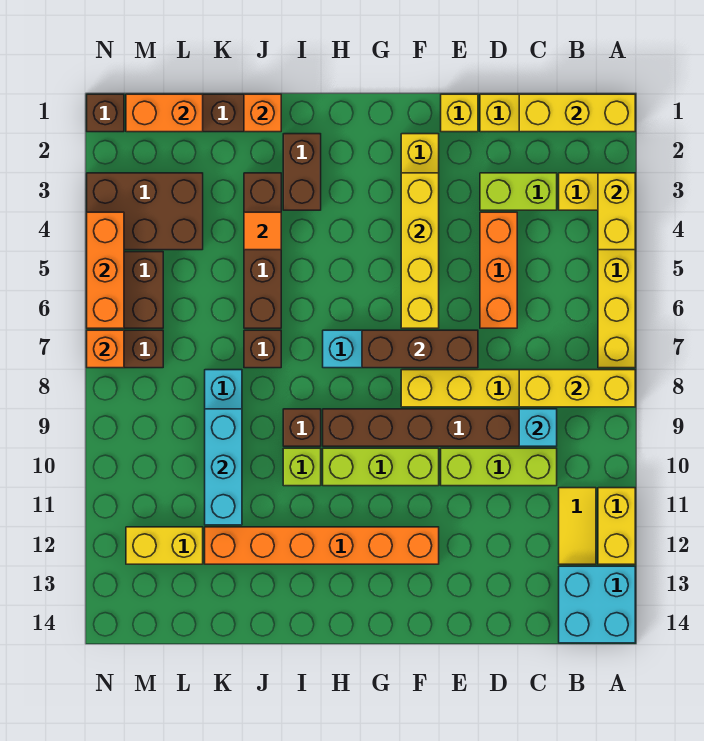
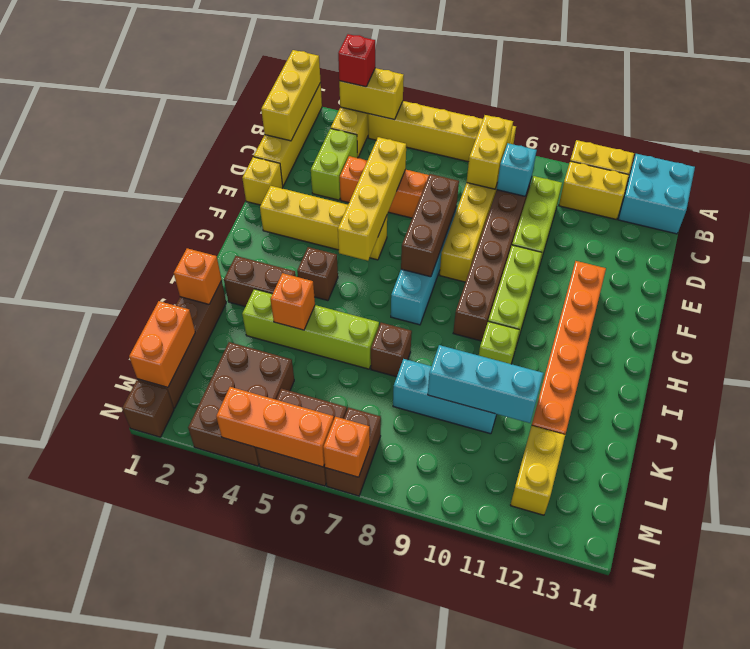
none -> red brick A3 level 3
yellow brick A8:C8 level 2 -> yellow brick B8:C8 level 2
yellow tile B11:B12 level 1 -> yellow brick B11:B12 level 1
yellow brick F3:F6 level 2 -> yellow brick D5:G5 level 2
brown brick I9 level 1 -> brown brick H4 level 1
brown brick J3:J6 level 1 -> lime brick J3:J6 level 1
orange tile J4 level 2 -> orange brick J4 level 2

